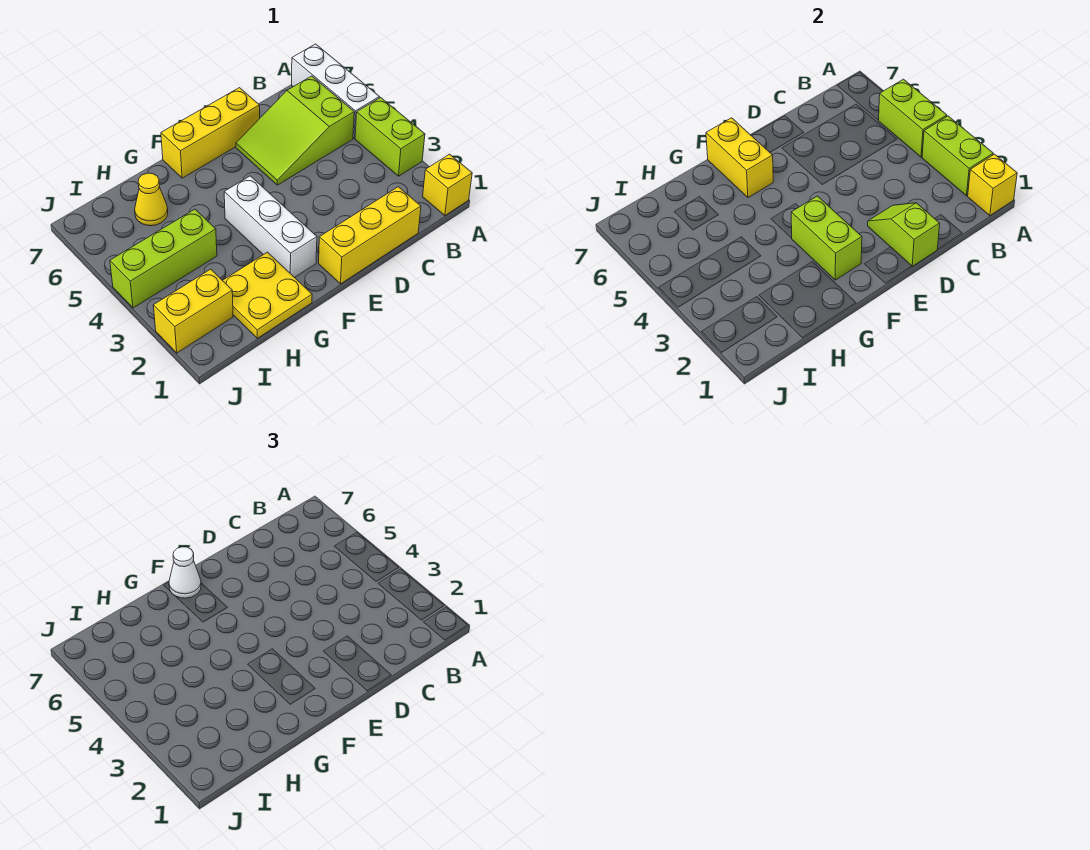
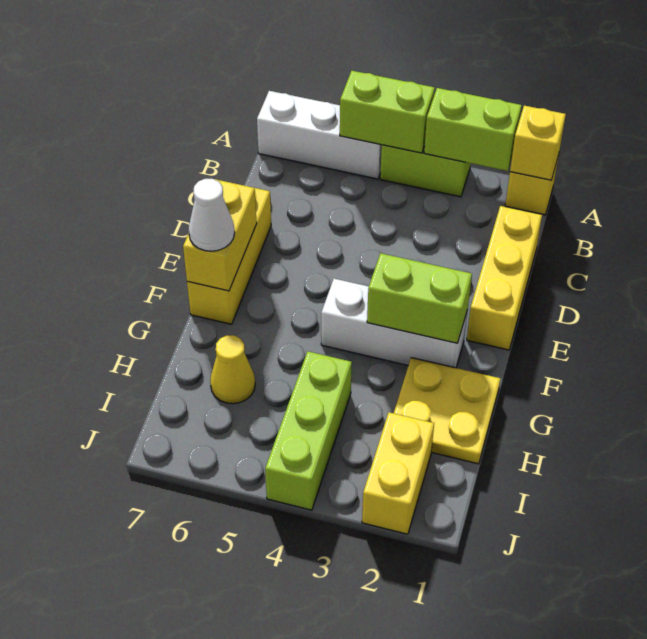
lime slope B5:D6 level 1 top B -> none
lime slope D1:D2 level 2 top 1 -> none
yellow brick F6:F7 level 2 -> yellow brick E7:F7 level 2

